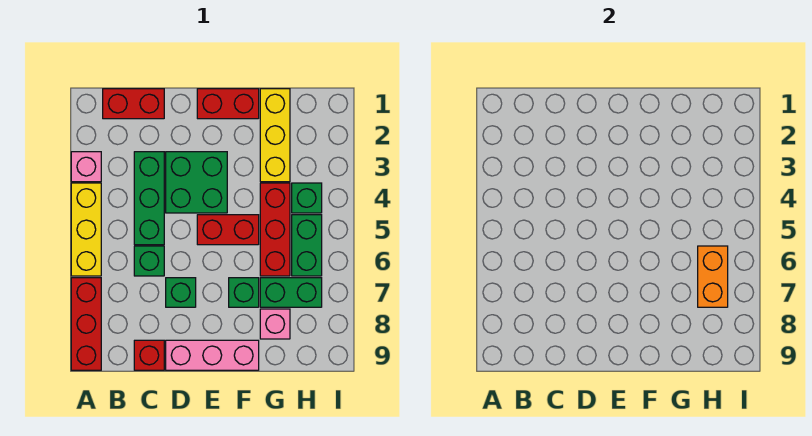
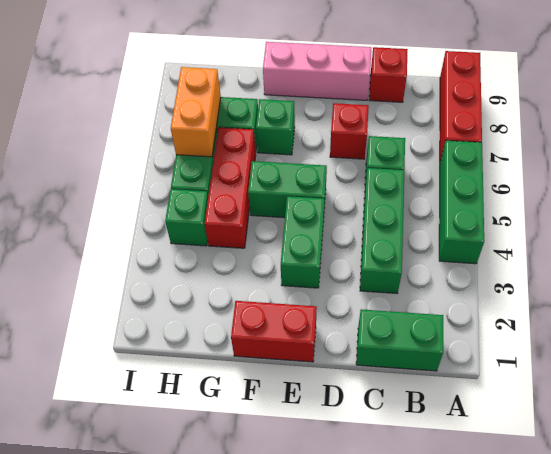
pink brick A3 level 1 -> none
yellow brick A4:A6 level 1 -> green brick A4:A6 level 1
red brick B1:C1 level 1 -> green brick B1:C1 level 1
green brick D3:E4 level 1 -> green brick E3:E4 level 1
green brick D7 level 1 -> red brick D7 level 1
red brick E5:F5 level 1 -> green brick E5:F5 level 1
yellow brick G1:G3 level 1 -> none
pink brick G8 level 1 -> none

